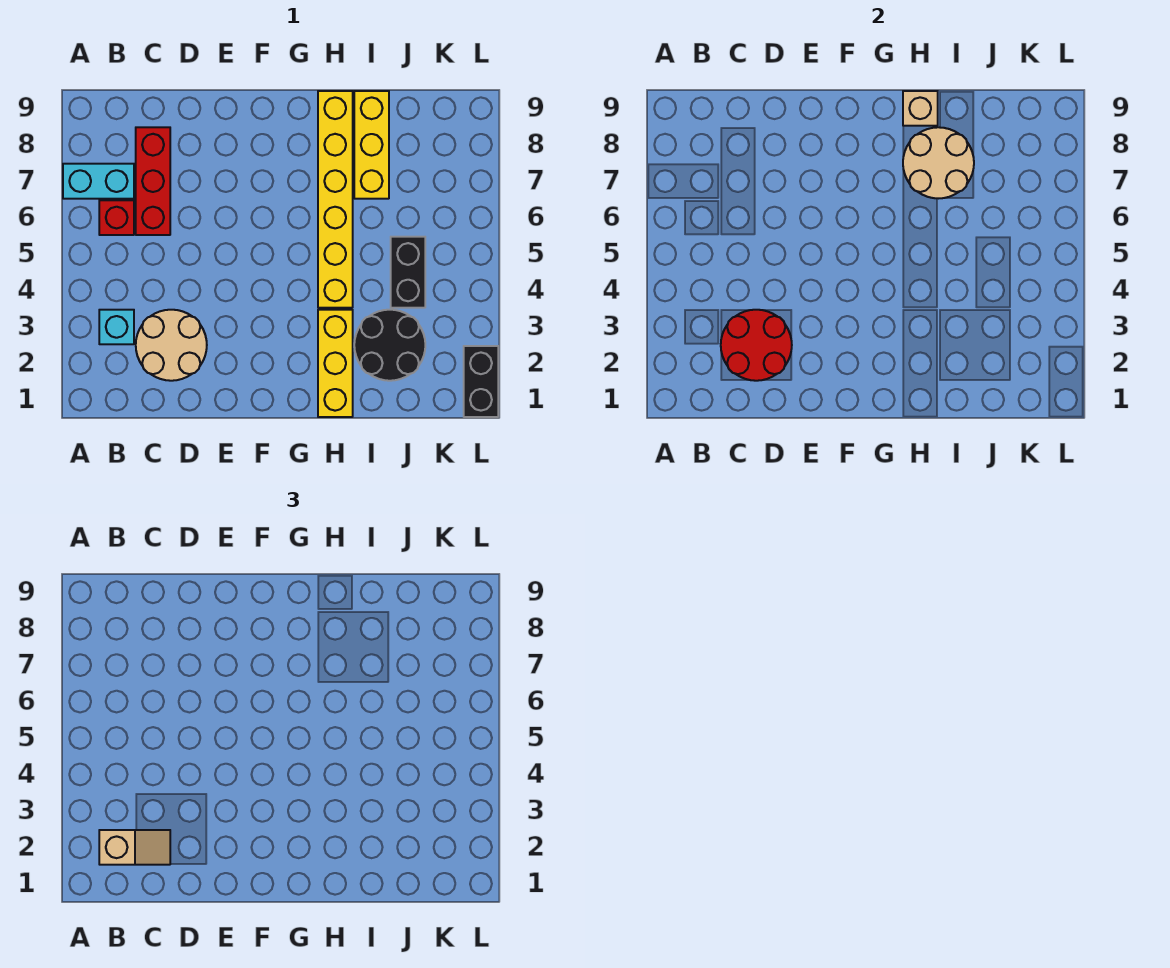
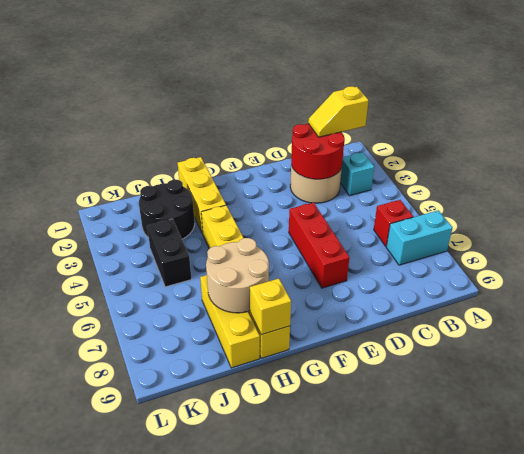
tan slope B2:C2 level 3 top B -> yellow slope B2:C2 level 3 top B
red brick C6:C8 level 1 -> red brick E5:E7 level 1
tan brick H9 level 2 -> yellow brick H9 level 2
black brick L1:L2 level 1 -> none

